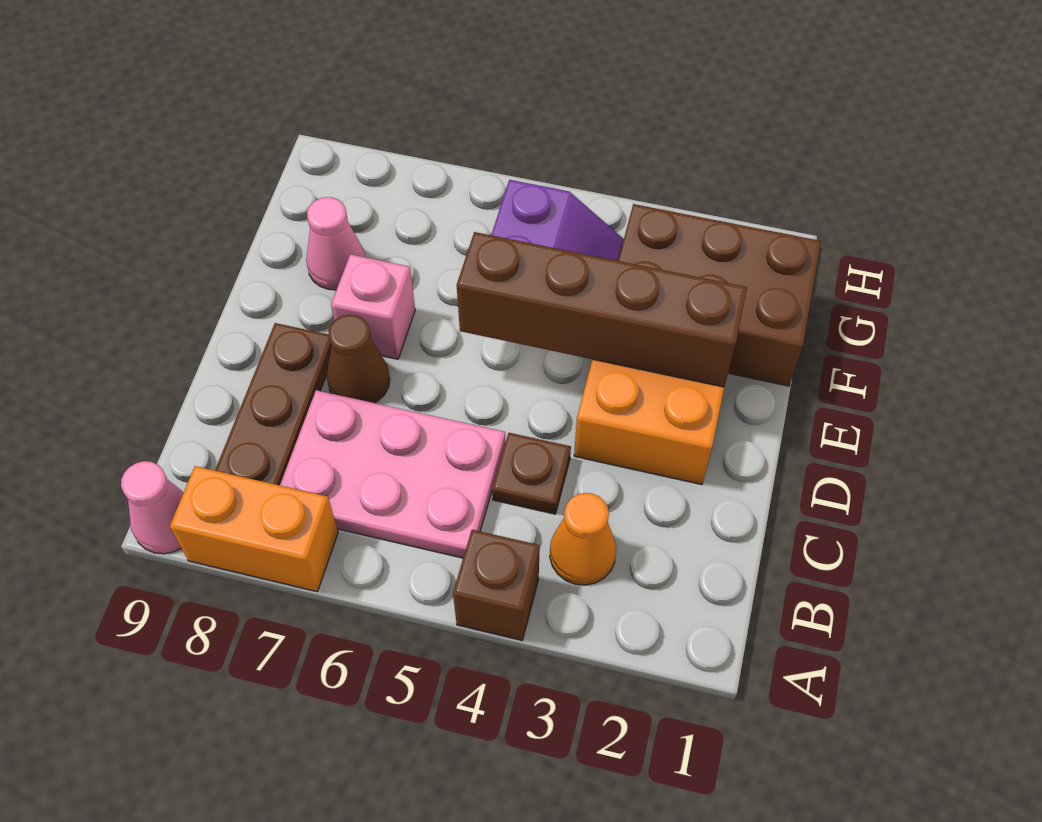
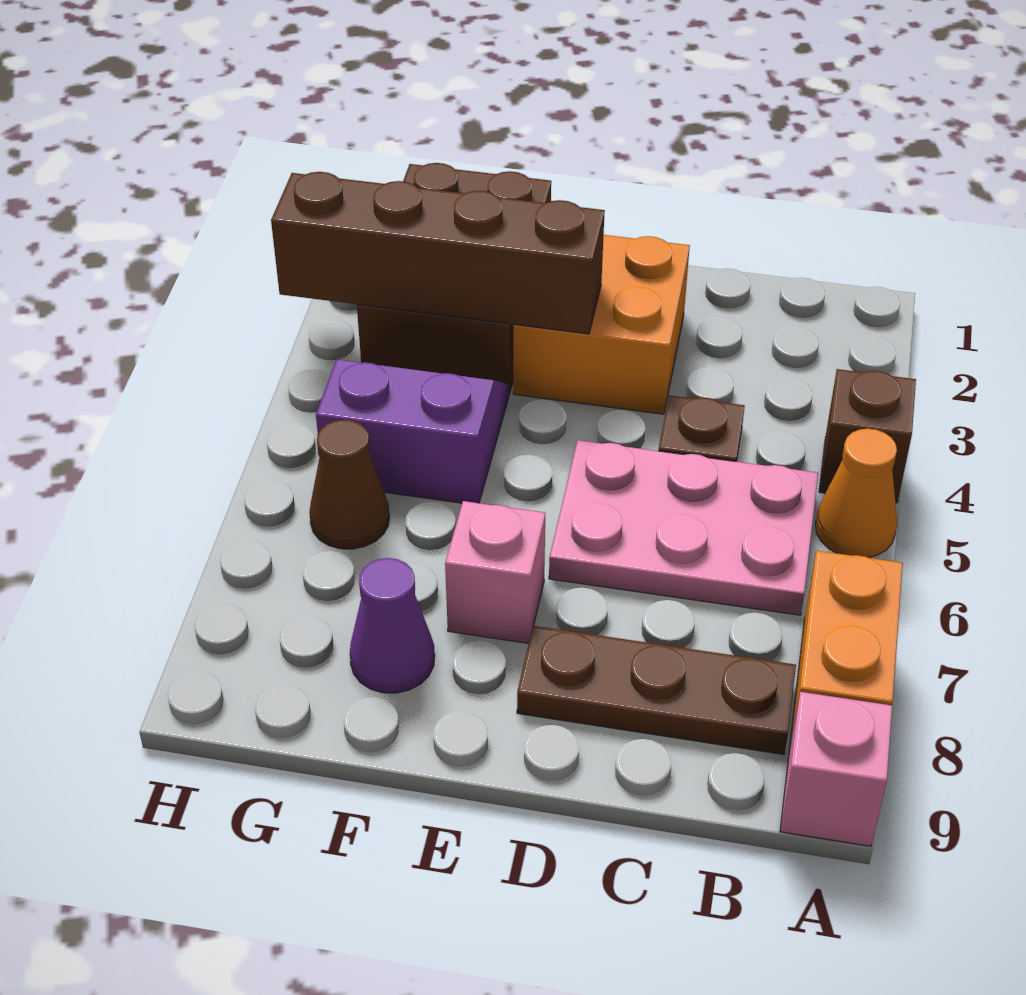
pink cone A9 level 1 -> pink brick A9 level 1
orange cone B3 level 1 -> orange cone A5 level 1
pink plate B5:C7 level 1 -> pink plate B5:D6 level 1
brown cone D7 level 1 -> brown cone G6 level 1
brown brick E2:E5 level 2 -> brown brick E3:H3 level 2
pink cone F8 level 1 -> purple cone F8 level 1

